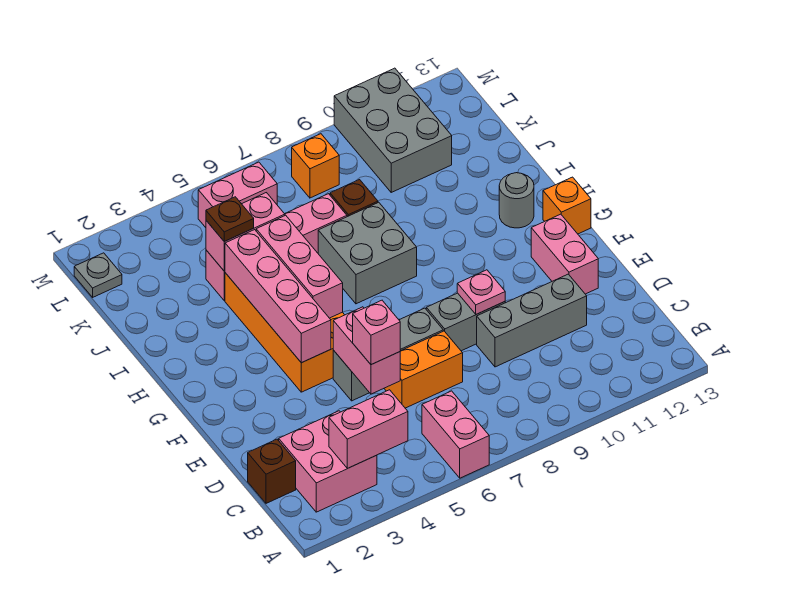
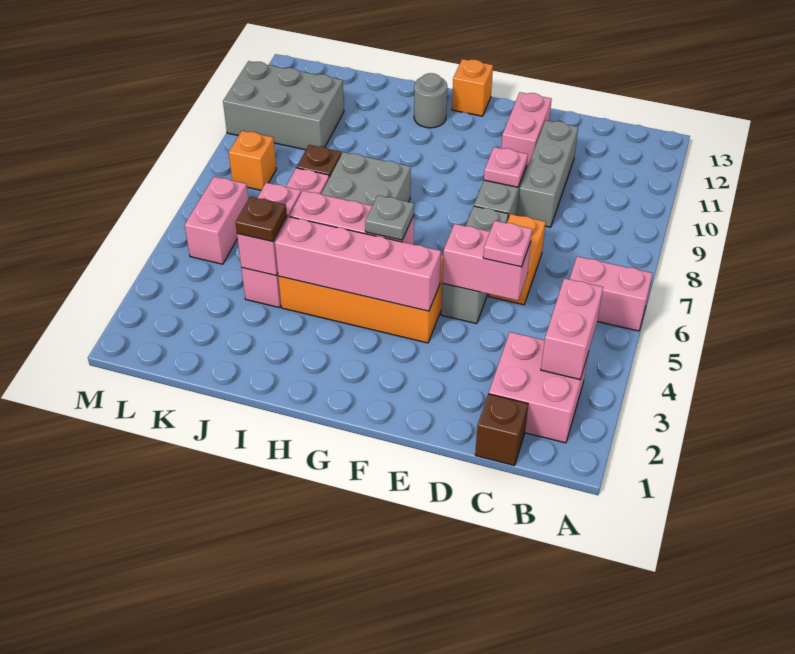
pink brick D5 level 3 -> pink plate D5 level 3
pink brick E12:F12 level 1 -> pink brick E11:E12 level 1
grey plate L1 level 1 -> grey plate G5 level 3

